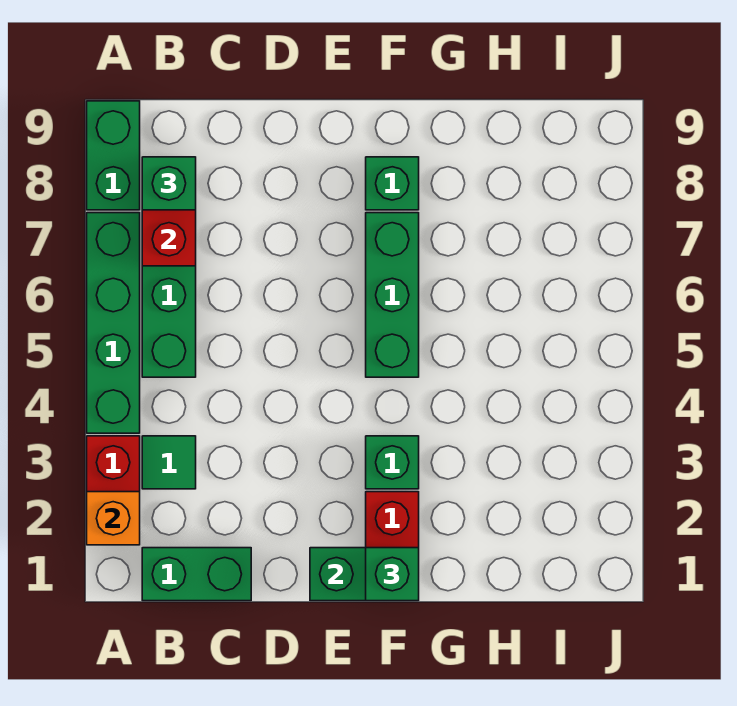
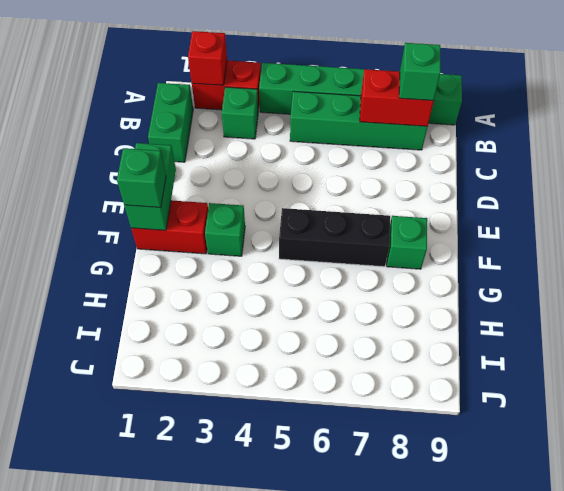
orange brick A2 level 2 -> red brick A2 level 2
green tile B3 level 1 -> green brick B3 level 1
green brick F5:F7 level 1 -> black brick F5:F7 level 1

